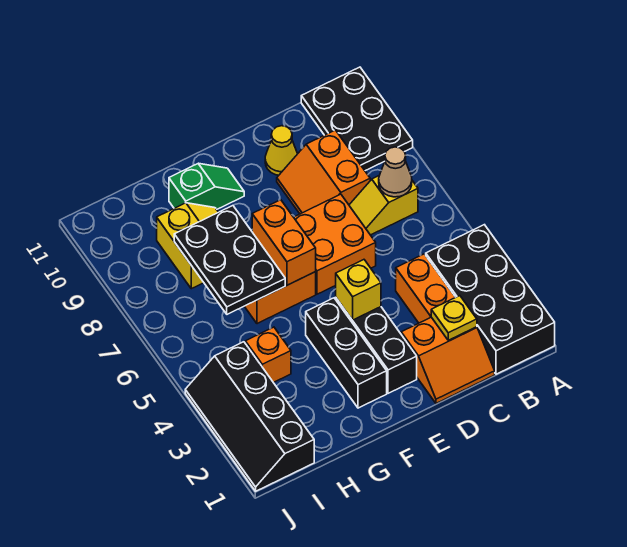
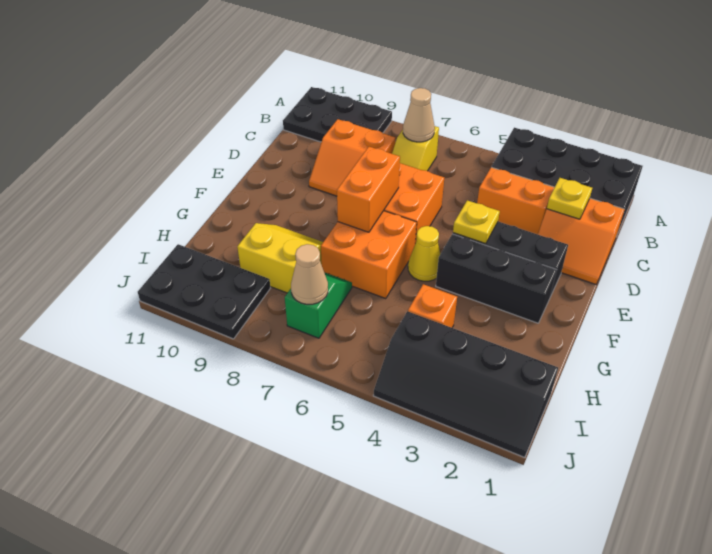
orange slope C1:D2 level 1 top 2 -> orange slope C1:D2 level 1 top C
yellow cone D10 level 1 -> yellow cone F5 level 1
yellow brick E4 level 2 -> yellow plate E4 level 2
orange brick F6:F7 level 2 -> orange brick E7:F7 level 2
green slope F10:G10 level 1 top G -> green slope H7:I7 level 1 top I
black plate G6:H8 level 2 -> black plate I9:J11 level 1
none -> tan cone I7 level 2

